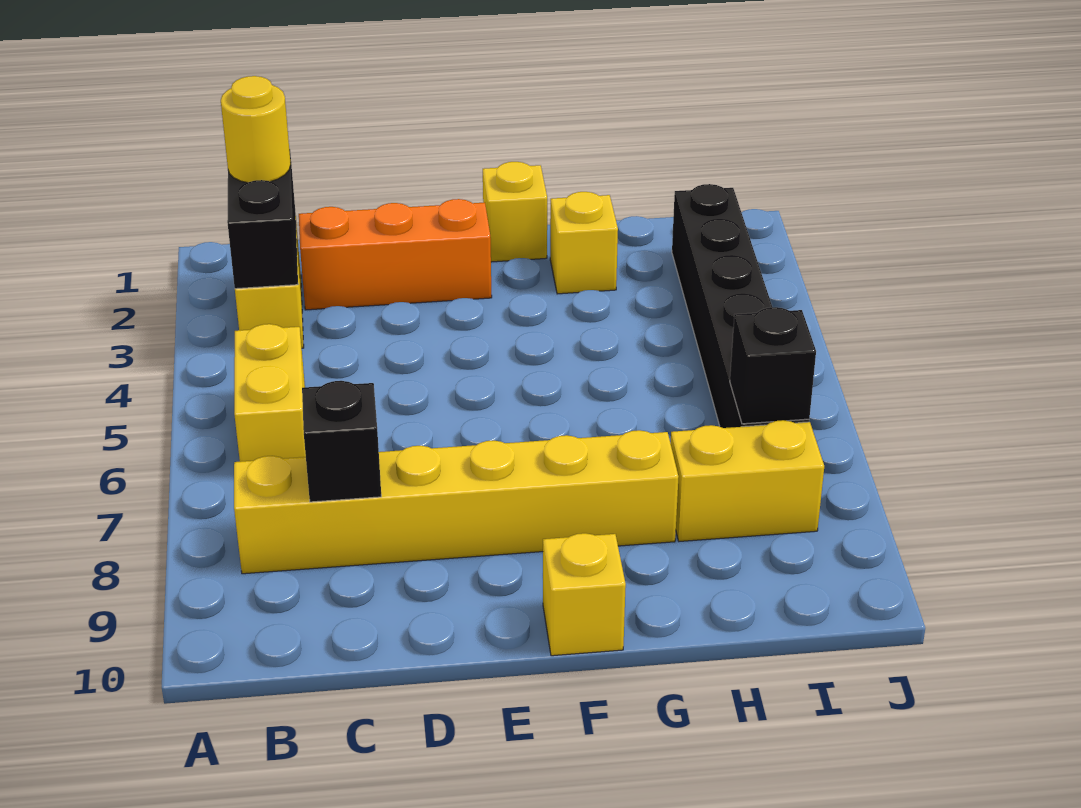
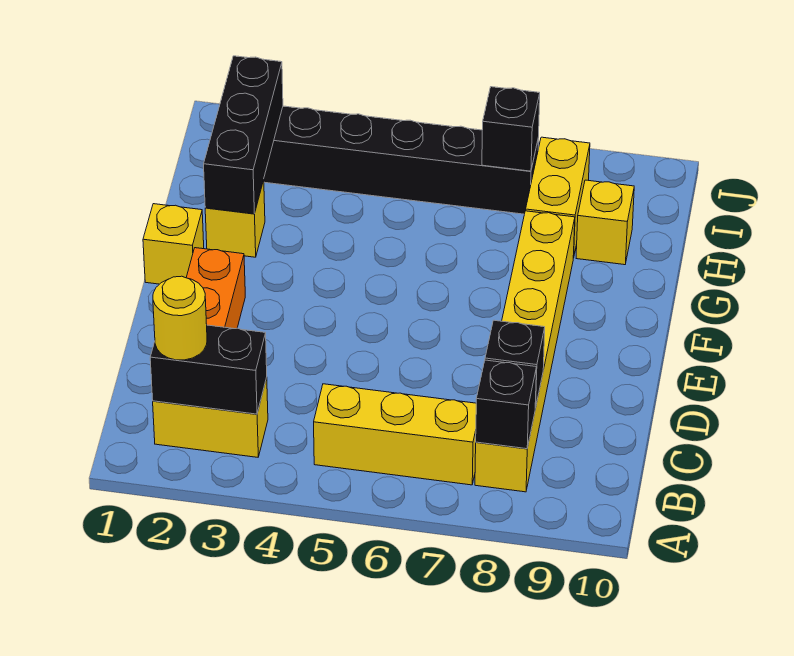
yellow brick B5:B6 level 1 -> yellow brick B5:B7 level 1
none -> black brick B8 level 2
yellow brick F10 level 1 -> yellow brick H9 level 1
none -> black brick G2:I2 level 2

